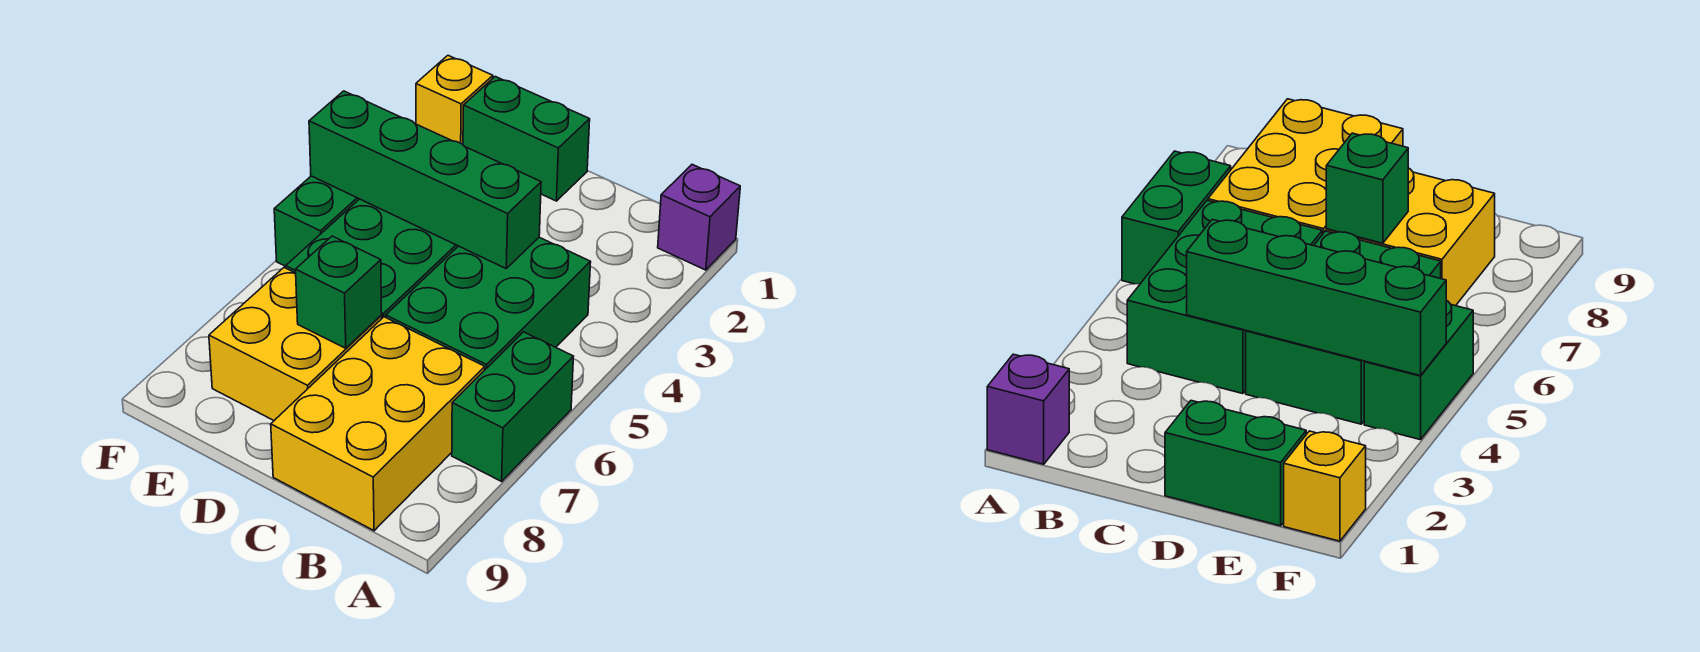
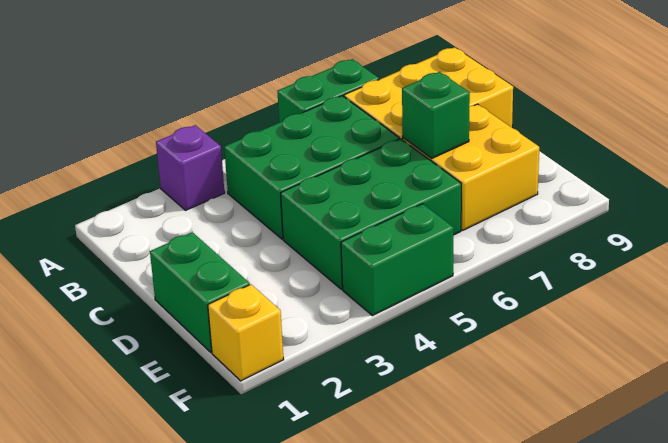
purple brick A1 level 1 -> purple brick A3 level 1
green brick C4:F4 level 2 -> none

